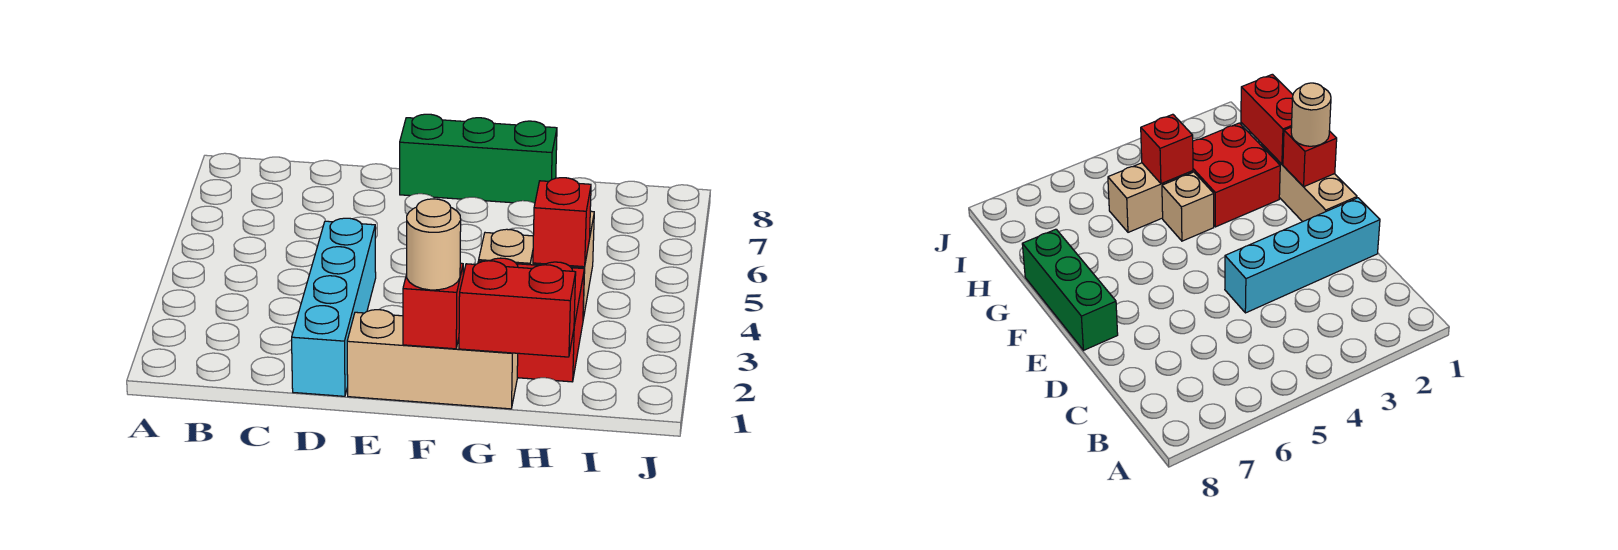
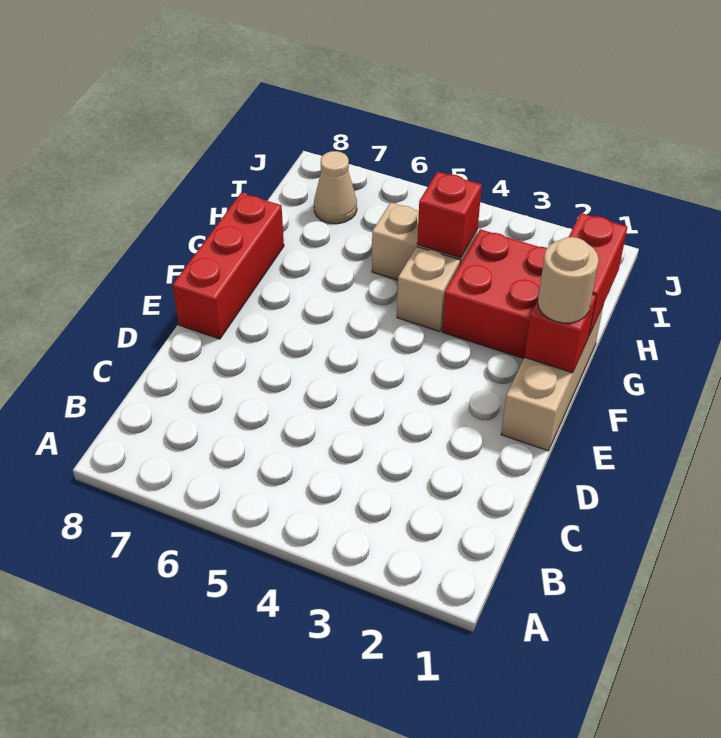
cyan brick D1:D4 level 1 -> none
green brick E8:G8 level 1 -> red brick E8:G8 level 1
none -> tan cone I7 level 1

